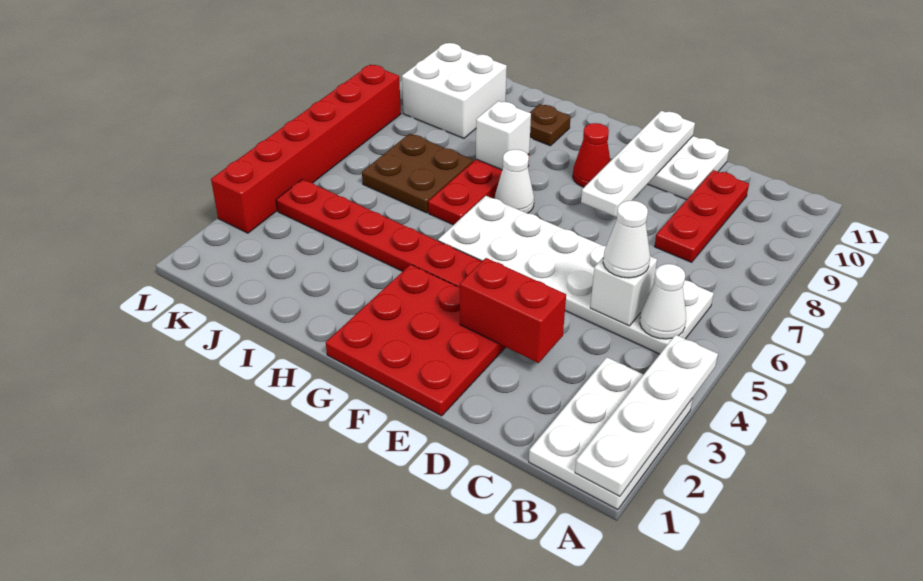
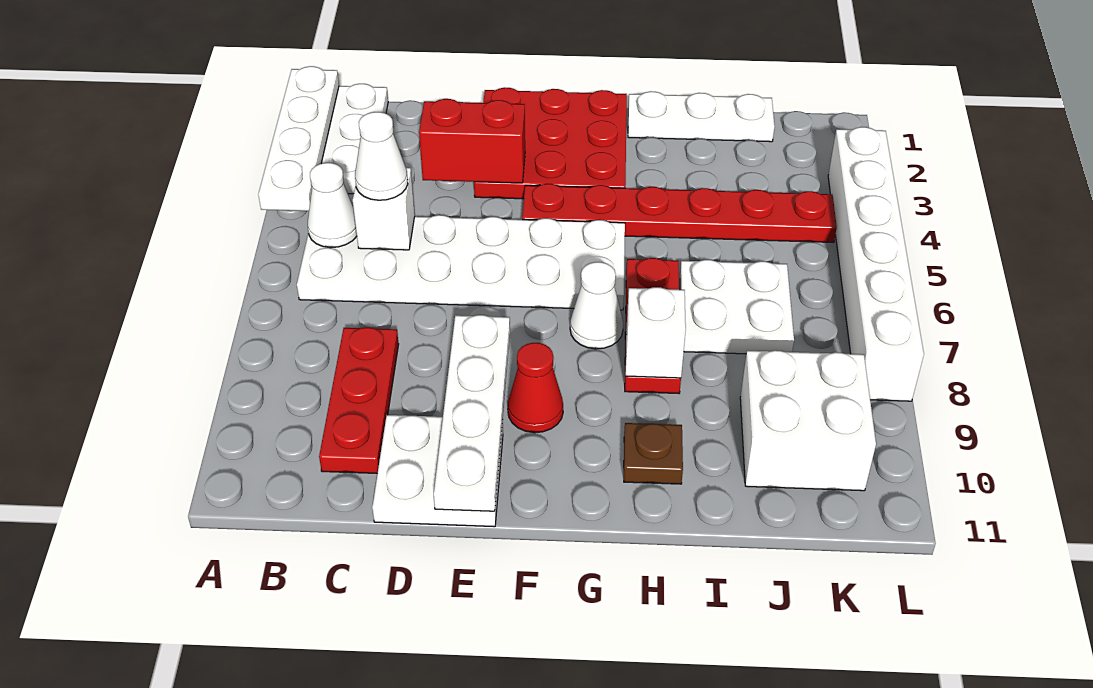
none -> white plate H1:J1 level 1
brown plate I6:J7 level 1 -> white plate I6:J7 level 1
red brick L3:L8 level 1 -> white brick L3:L8 level 1

